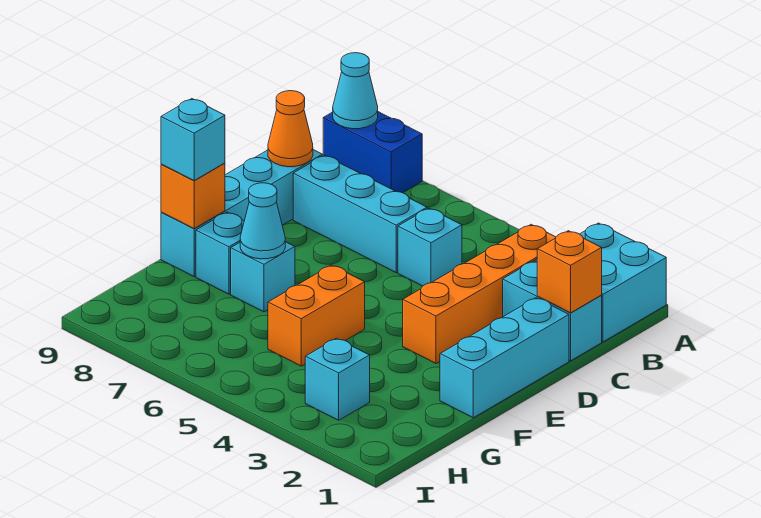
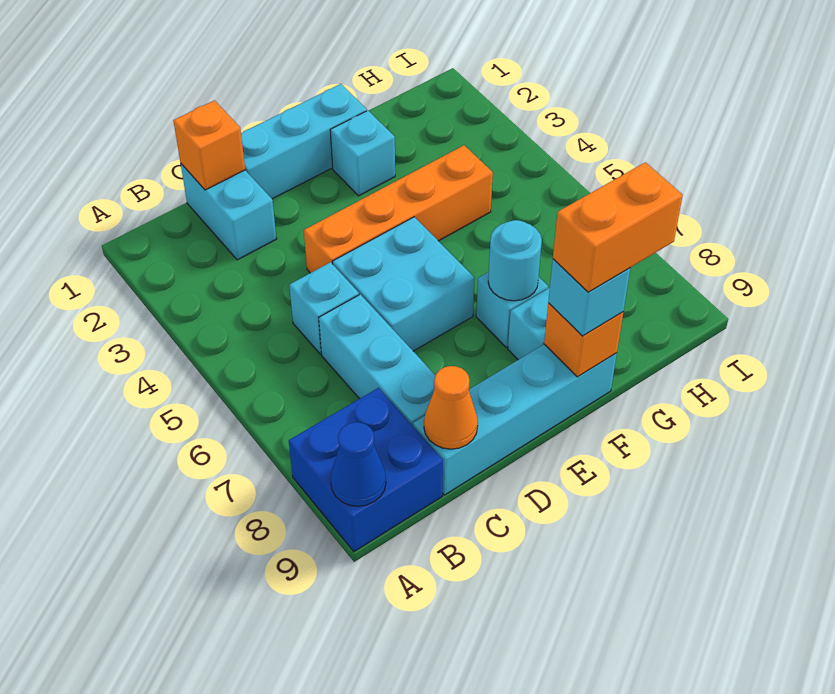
cyan brick A1:B2 level 1 -> cyan brick D5:E6 level 1
blue brick A8:A9 level 1 -> blue brick A8:B9 level 1
cyan cone A9 level 2 -> blue cone A9 level 2
orange brick B3:E3 level 1 -> orange brick D4:G4 level 1
orange brick F5:G5 level 1 -> orange brick F9:G9 level 4
cyan cone F7 level 2 -> cyan round brick F7 level 2
cyan brick H3 level 1 -> cyan brick F2 level 1

